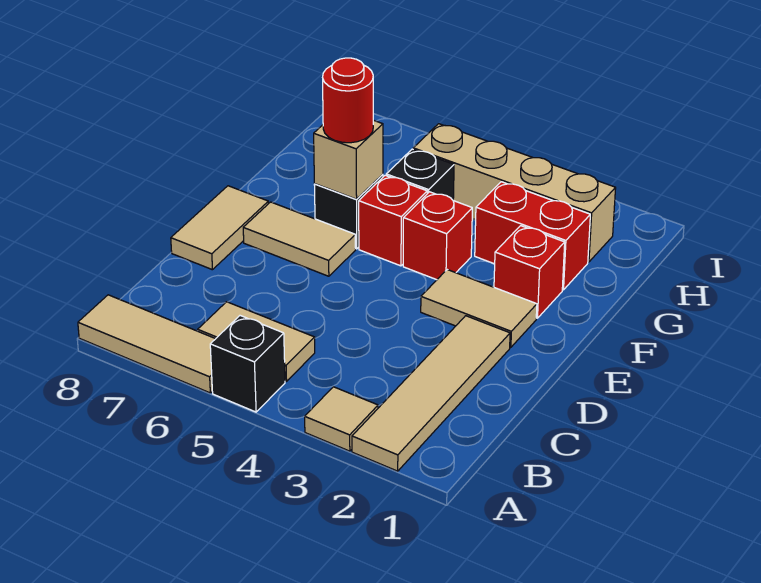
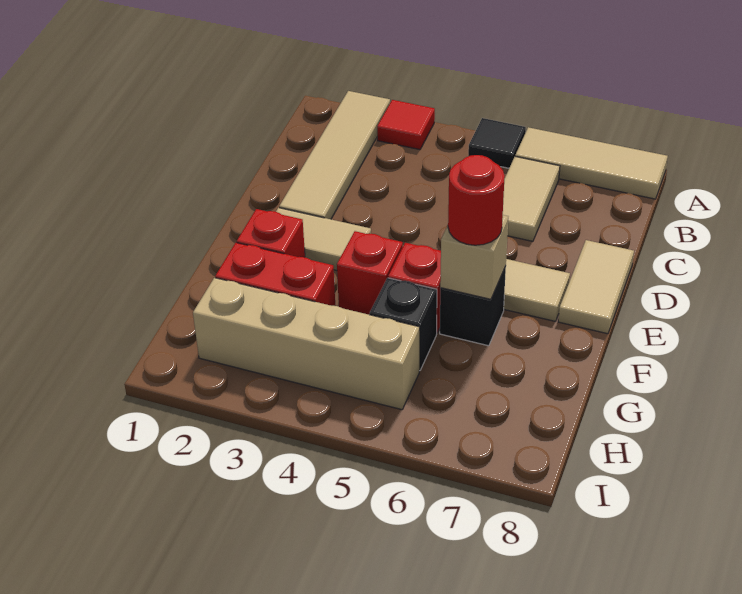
tan tile A3 level 1 -> red tile A3 level 1
black brick A5 level 1 -> black tile A5 level 1
tan tile B5:B6 level 1 -> tan tile B6:C6 level 1

